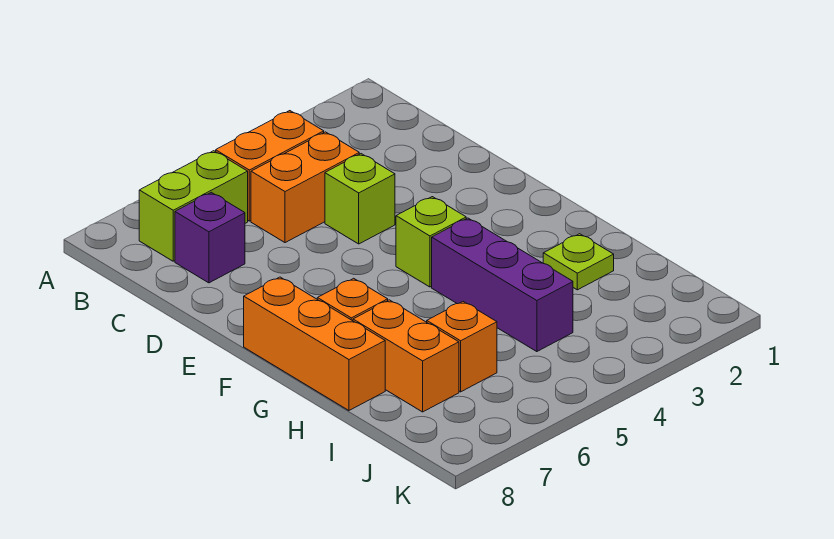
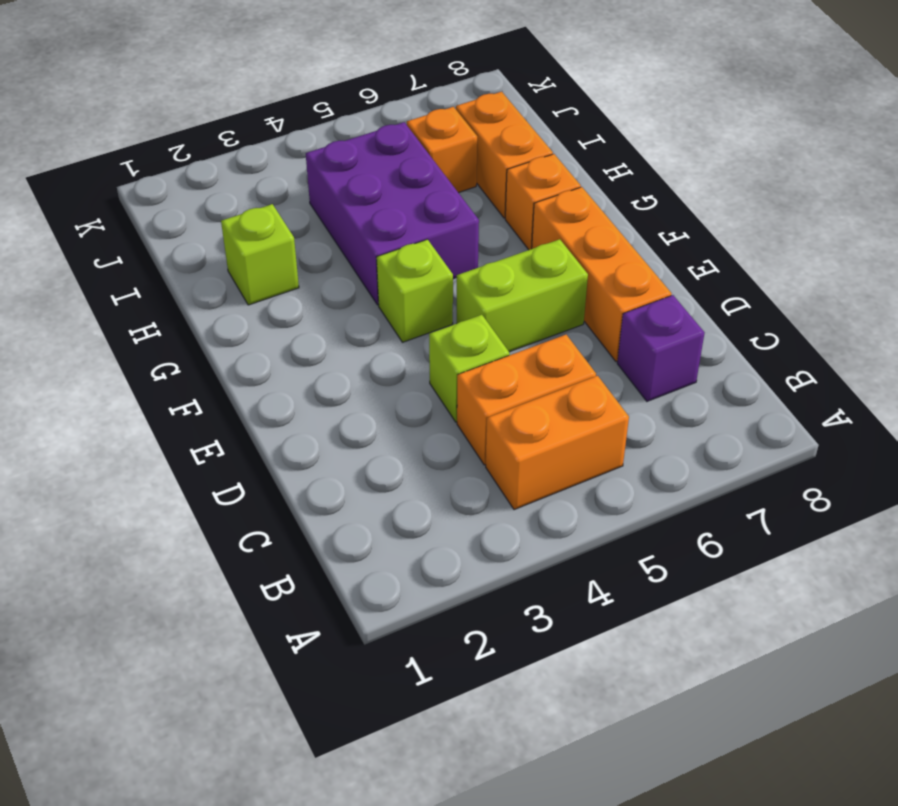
lime brick B6:B7 level 1 -> lime brick E5:E6 level 1
orange brick F8:H8 level 1 -> orange brick D7:F7 level 1
purple brick G4:I4 level 1 -> purple brick G4:I5 level 1
lime plate H2 level 1 -> lime brick H2 level 1

